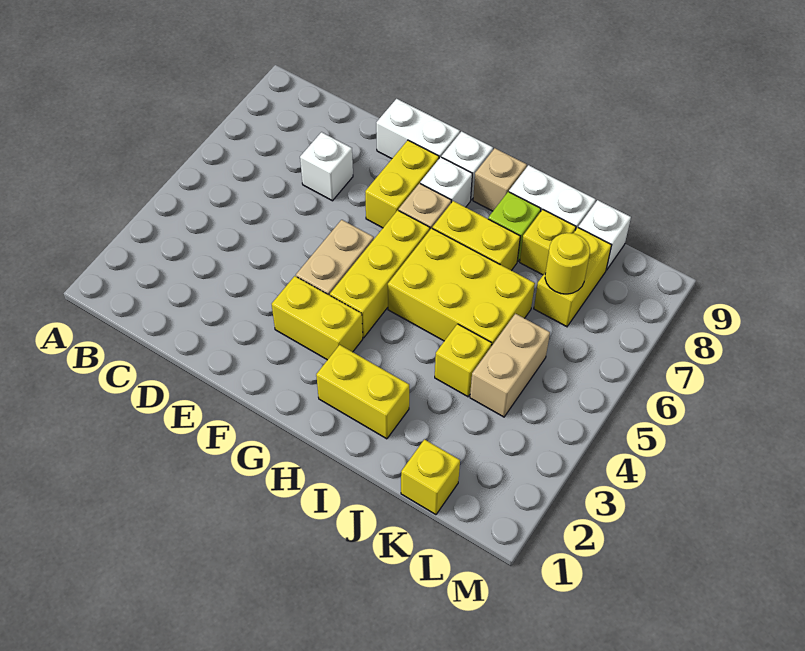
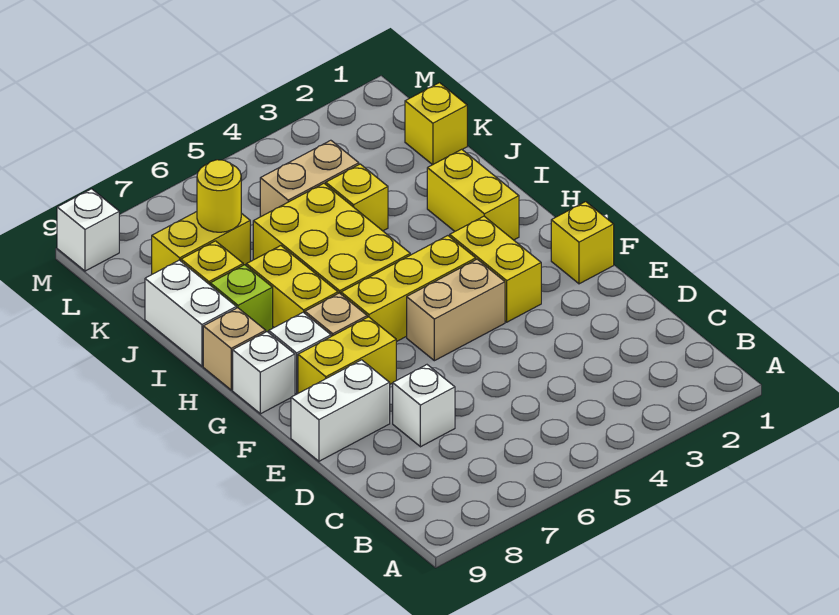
white brick E9:F9 level 1 -> white brick E8:E9 level 1
none -> yellow brick F1 level 1
white brick K9 level 1 -> white brick M9 level 1

